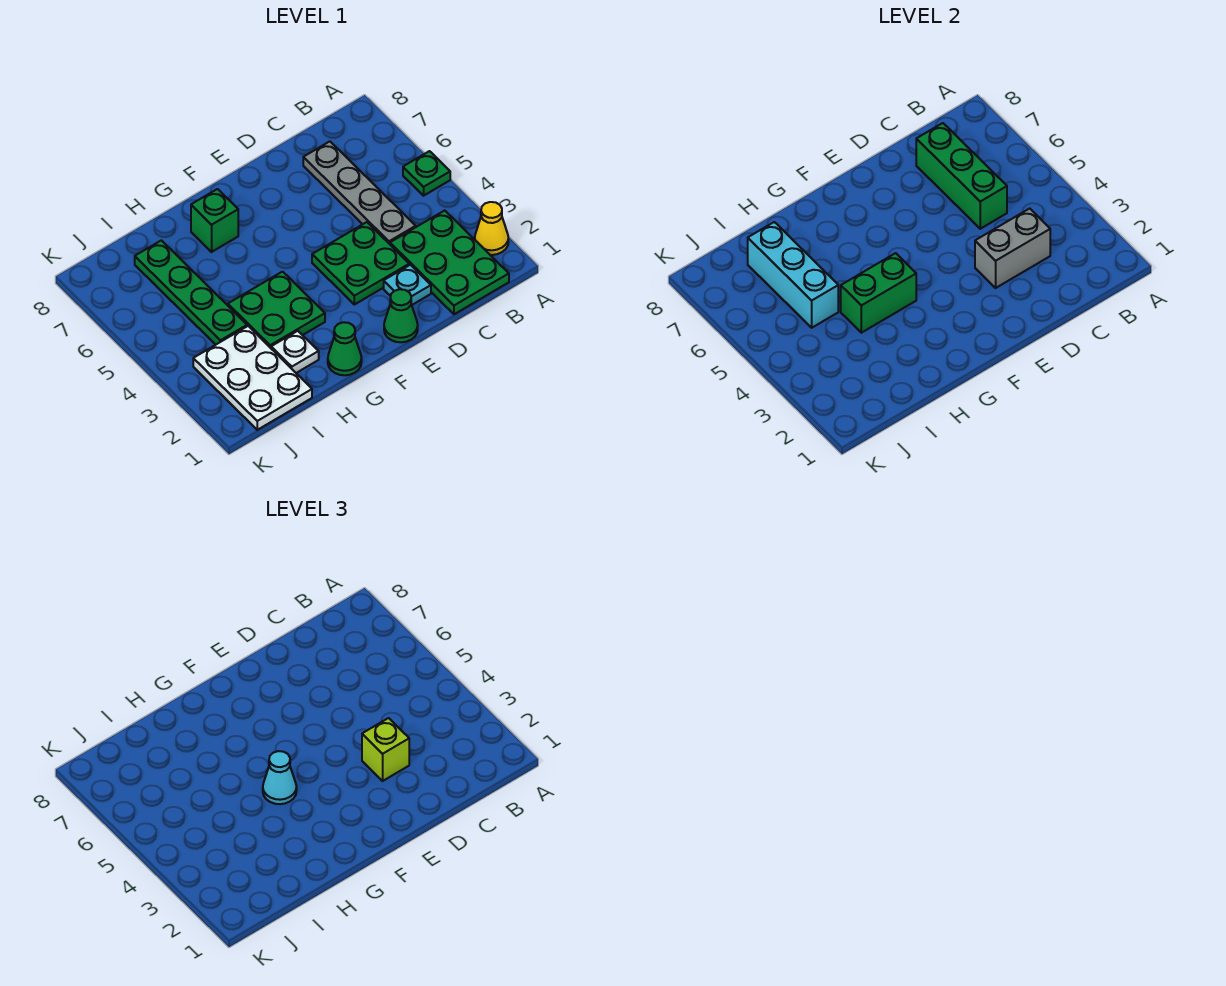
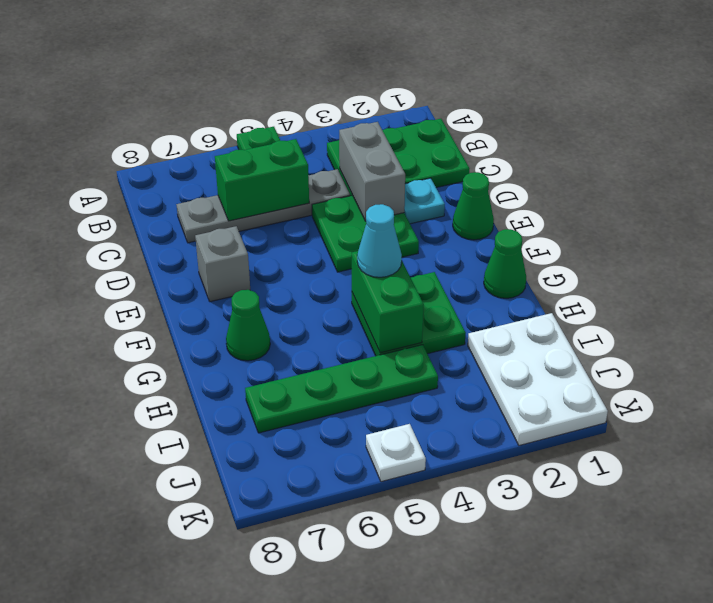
yellow cone A2 level 1 -> none
green brick C5:C7 level 2 -> green brick C5:C6 level 2
lime brick D3 level 3 -> none
none -> grey brick E7 level 1
green brick G7 level 1 -> green cone G7 level 1
white plate H2 level 1 -> white plate K5 level 1
white plate I1:J3 level 1 -> white plate I1:K2 level 1
cyan brick I5:I7 level 2 -> none

